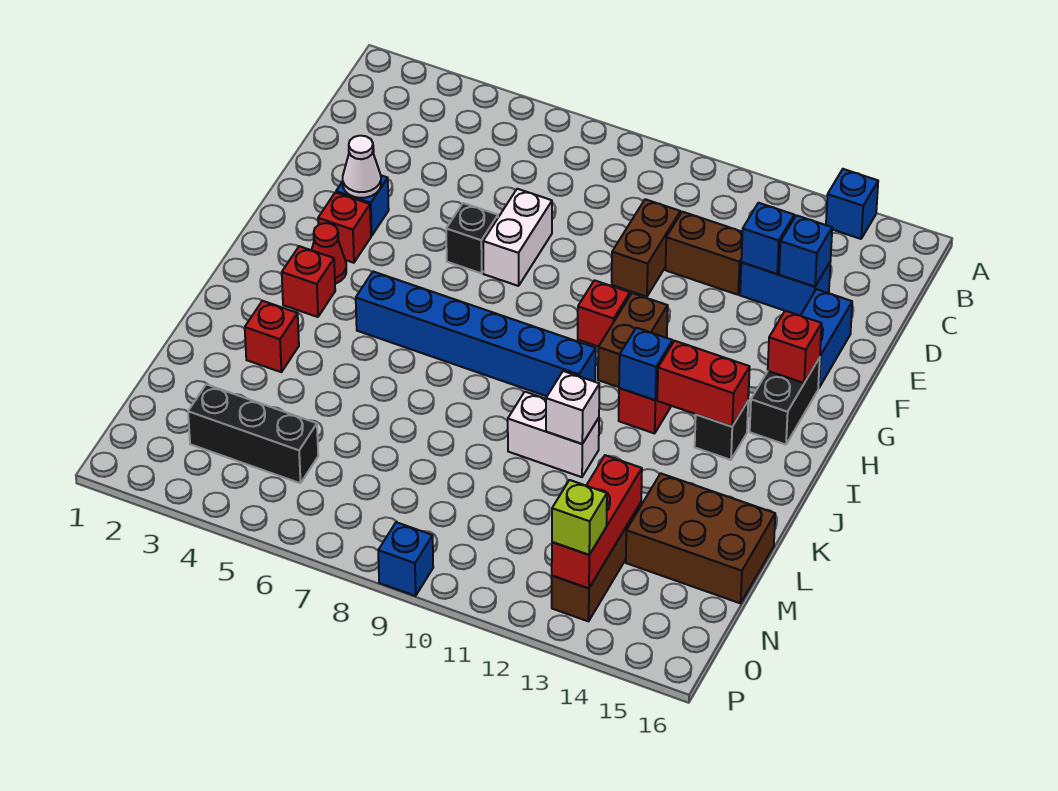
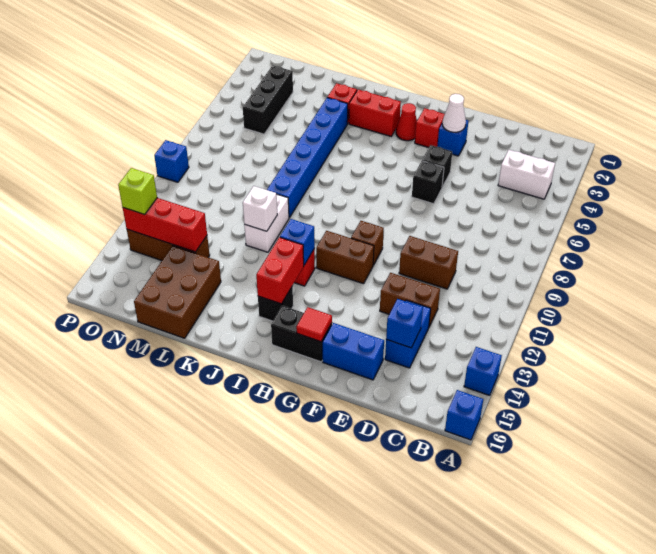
brown brick D11:D12 level 1 -> brown brick D12:E12 level 1
blue brick D13 level 2 -> blue brick A16 level 1
white brick E7:F7 level 1 -> white brick B4:C4 level 1
none -> black brick F5 level 1
red brick G10 level 1 -> brown brick G10 level 1
red brick G15 level 2 -> red tile G15 level 2
red brick I3 level 1 -> red brick I3:J3 level 1
blue brick I5:I10 level 1 -> blue brick K4:K9 level 1

